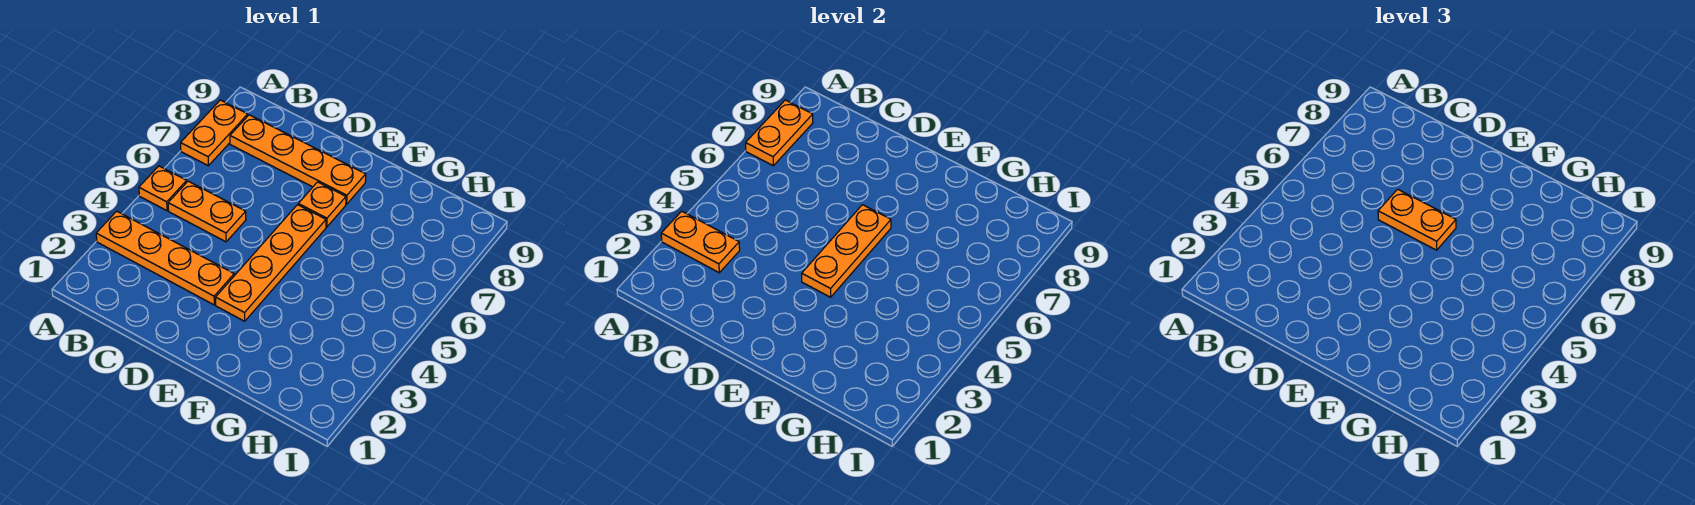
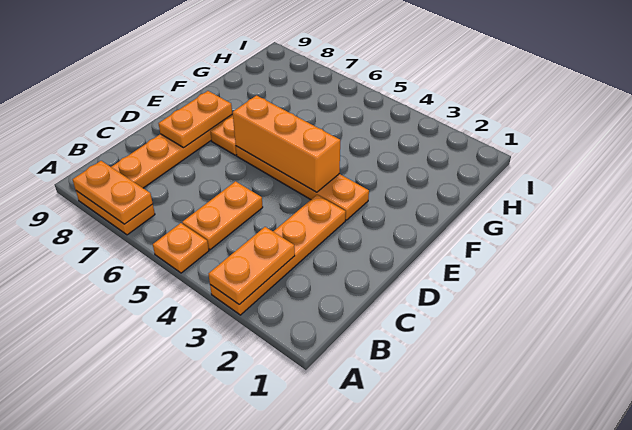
orange plate D6:E6 level 3 -> orange plate D8:E8 level 2
orange plate E4:E6 level 2 -> orange brick E4:E6 level 2

